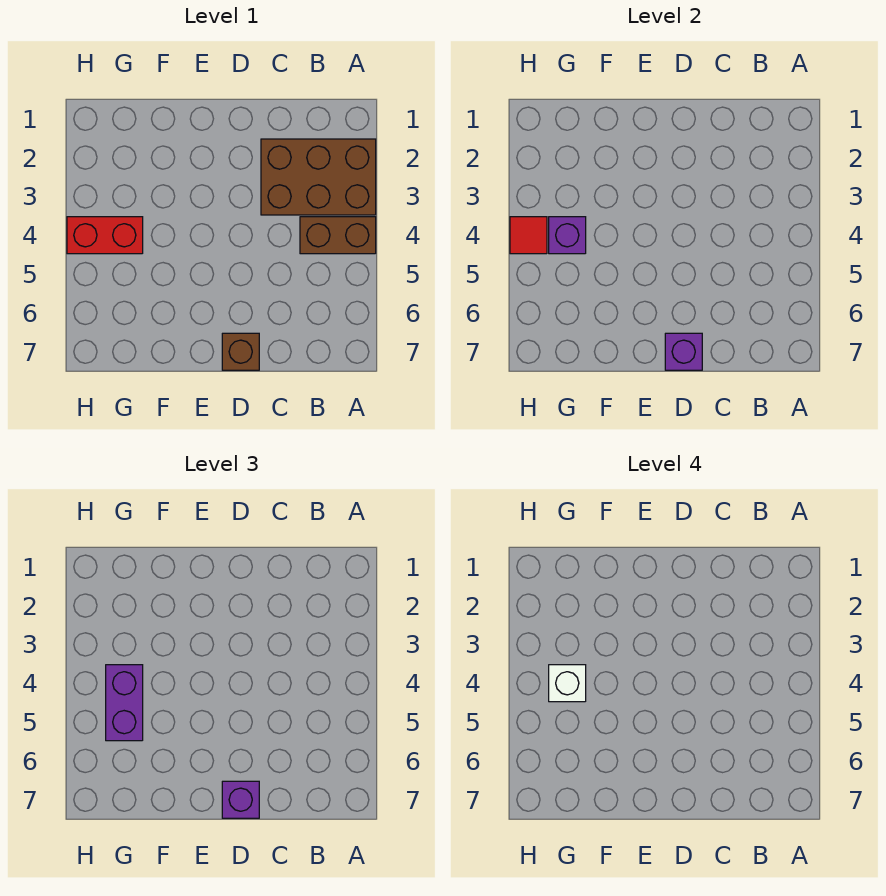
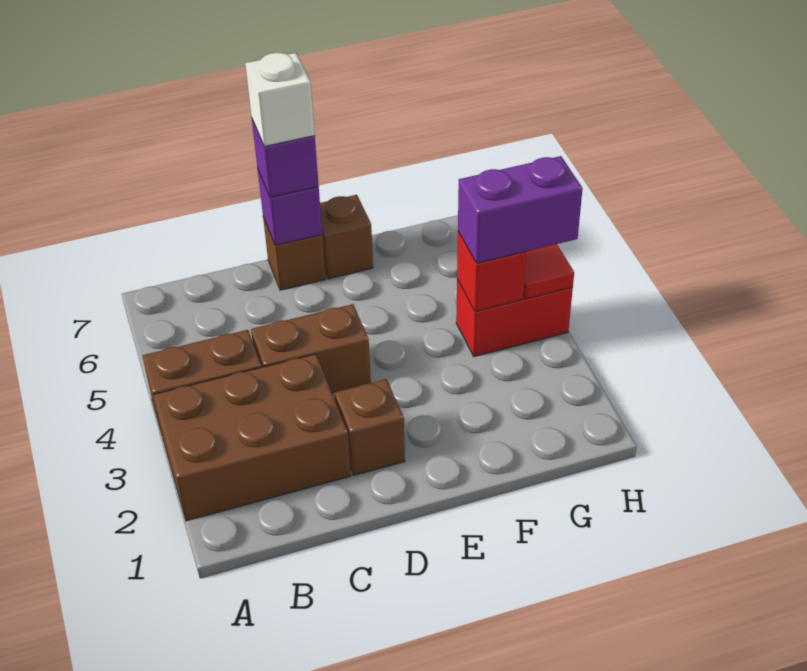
none -> brown brick C4:D4 level 1
none -> brown brick D2 level 1
none -> brown brick E7 level 1
purple brick G4 level 2 -> red brick G4 level 2
purple brick G4:G5 level 3 -> purple brick G4:H4 level 3
white brick G4 level 4 -> white brick D7 level 4

